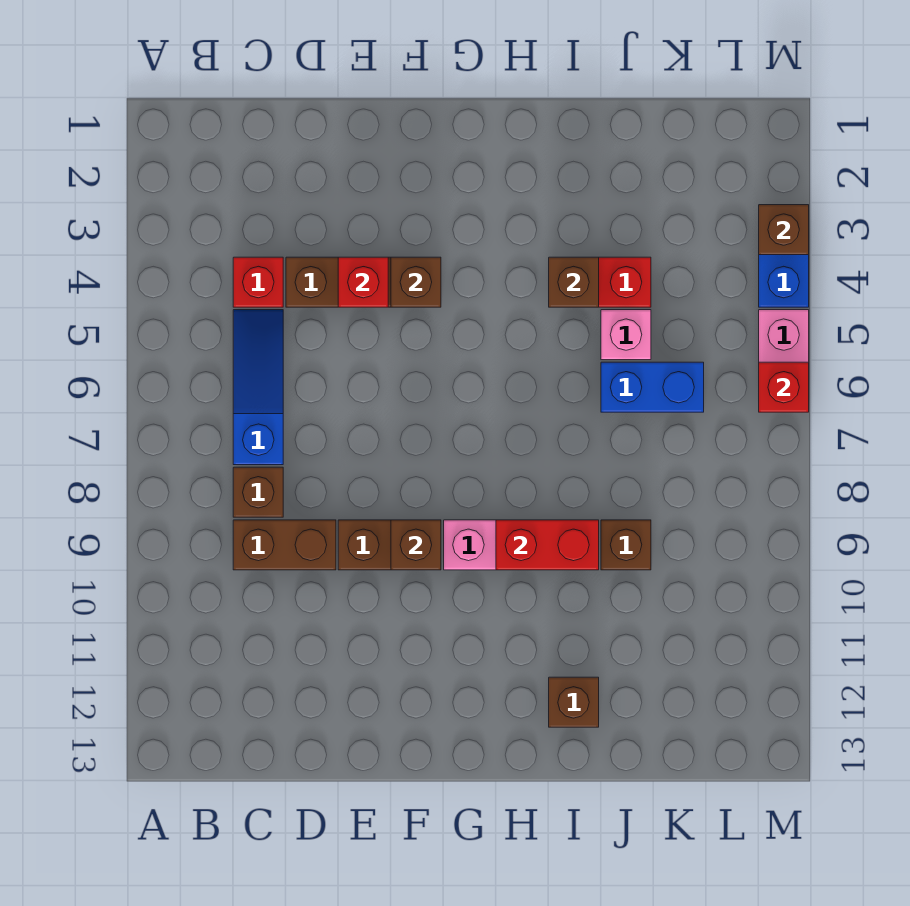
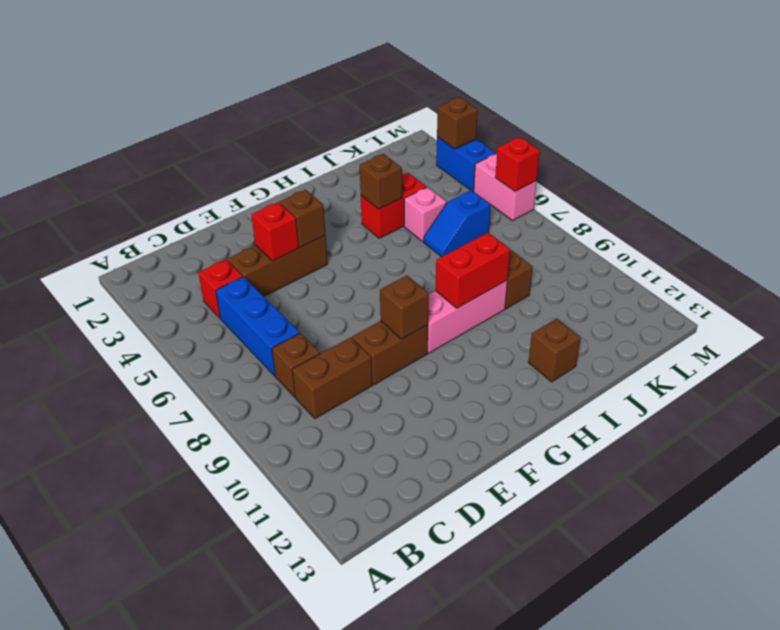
blue slope C5:C7 level 1 top 7 -> blue brick C5:C7 level 1
blue brick J6:K6 level 1 -> blue slope J6:K6 level 1 top K

